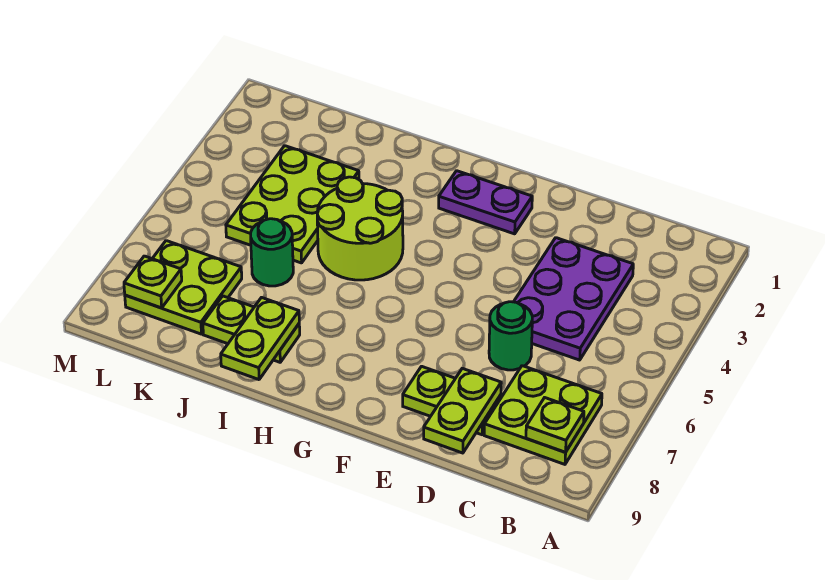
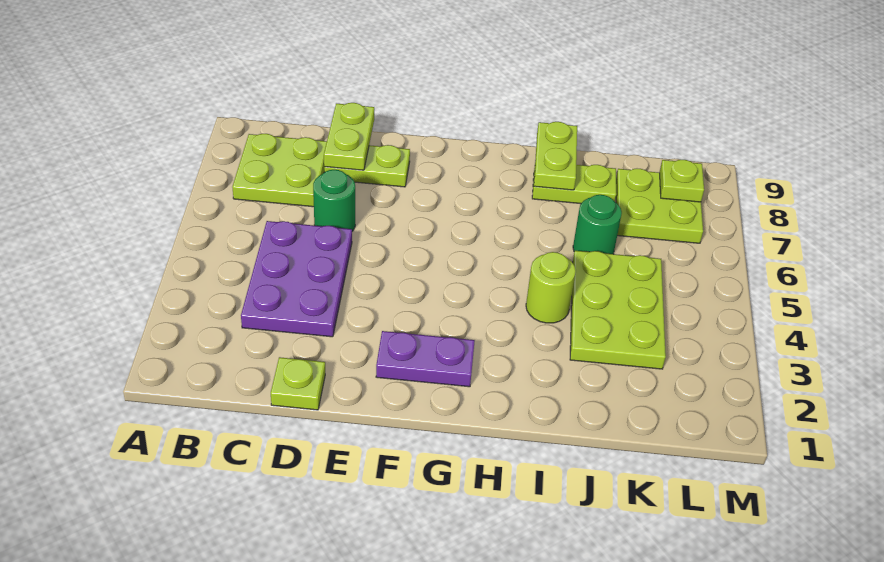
lime plate B8 level 2 -> lime plate D1 level 1
lime round brick H4:I5 level 1 -> lime round brick I4 level 1

